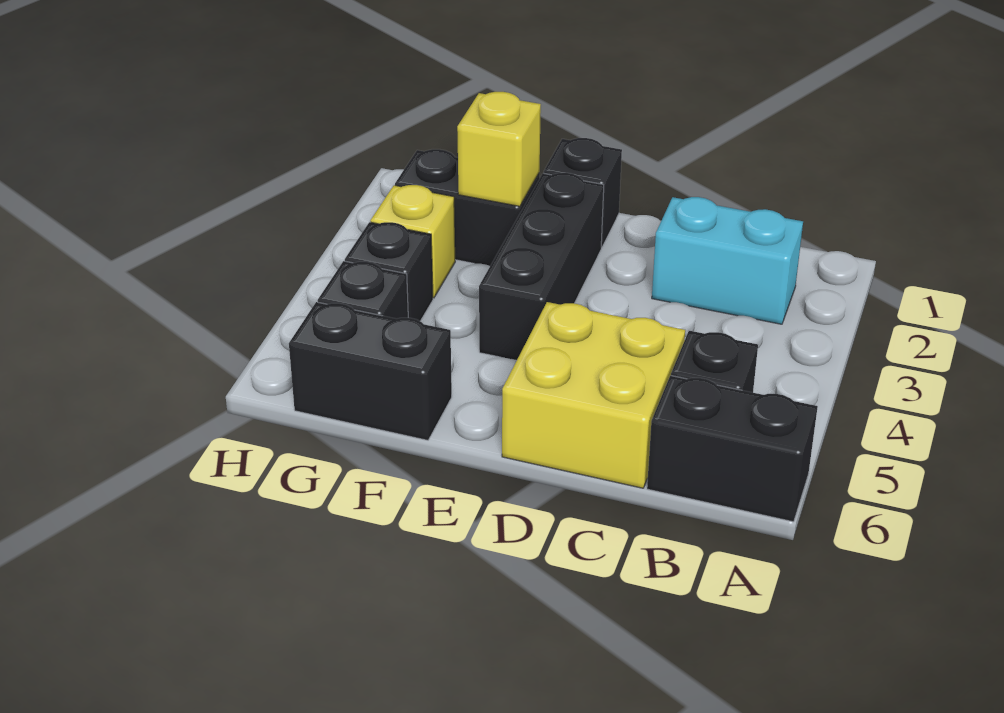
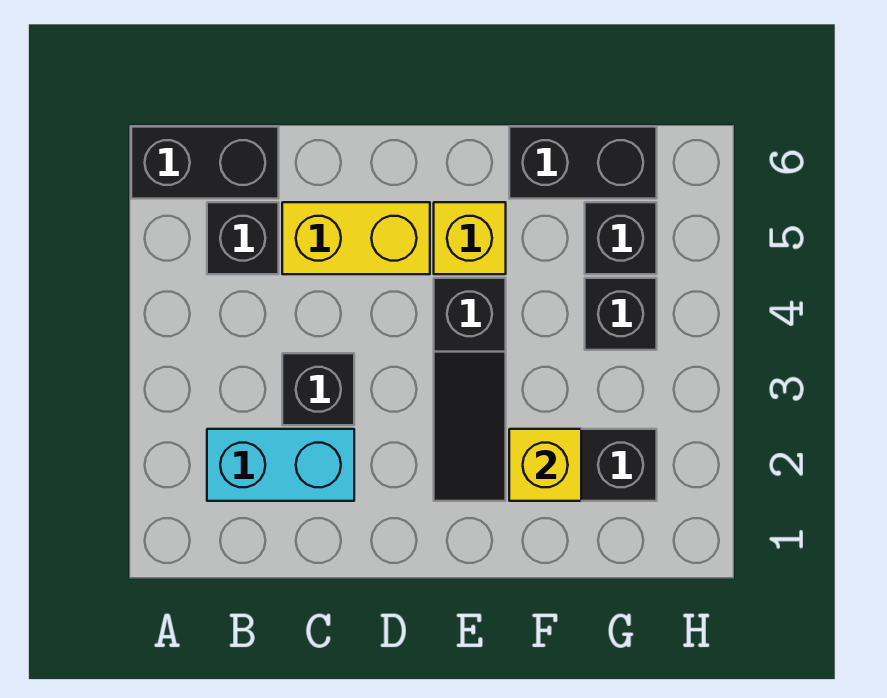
yellow brick C5:D6 level 1 -> yellow brick C5:D5 level 1
black brick E1 level 1 -> black brick C3 level 1
black brick E2:E4 level 1 -> black slope E2:E4 level 1 top 4
yellow brick G3 level 1 -> yellow brick E5 level 1

